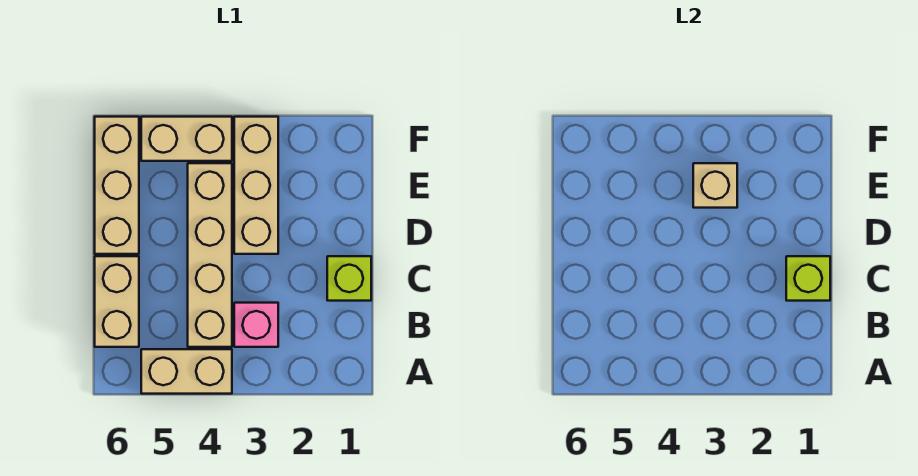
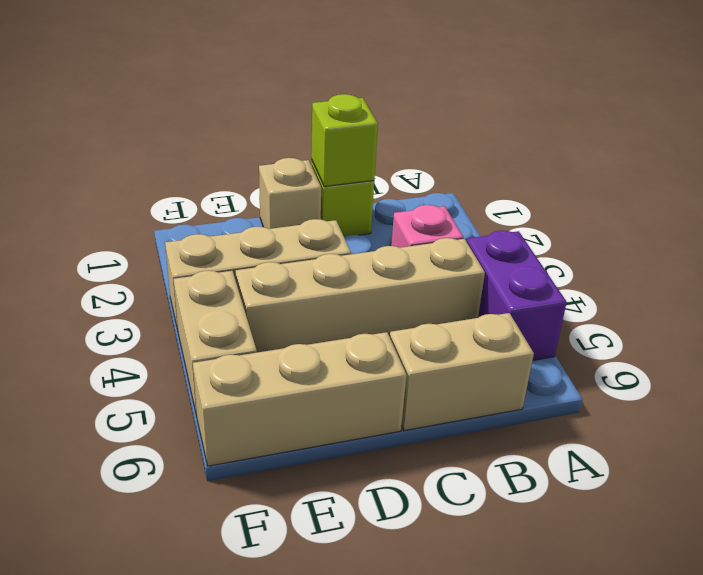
tan brick A4:A5 level 1 -> purple brick A4:A5 level 1
tan brick E3 level 2 -> tan brick D1 level 1

